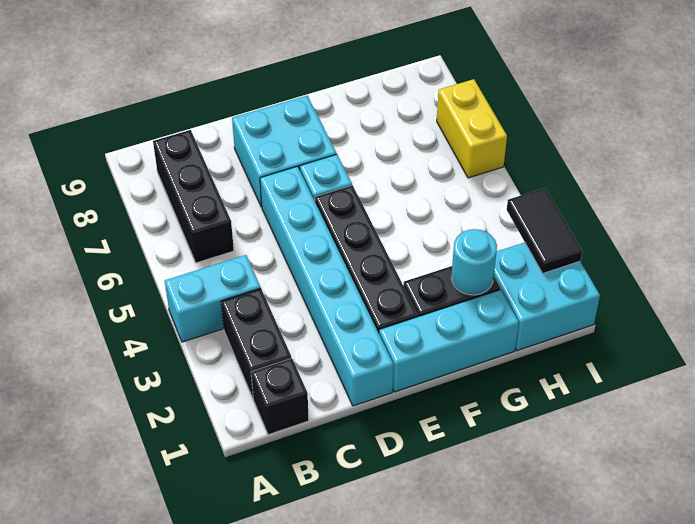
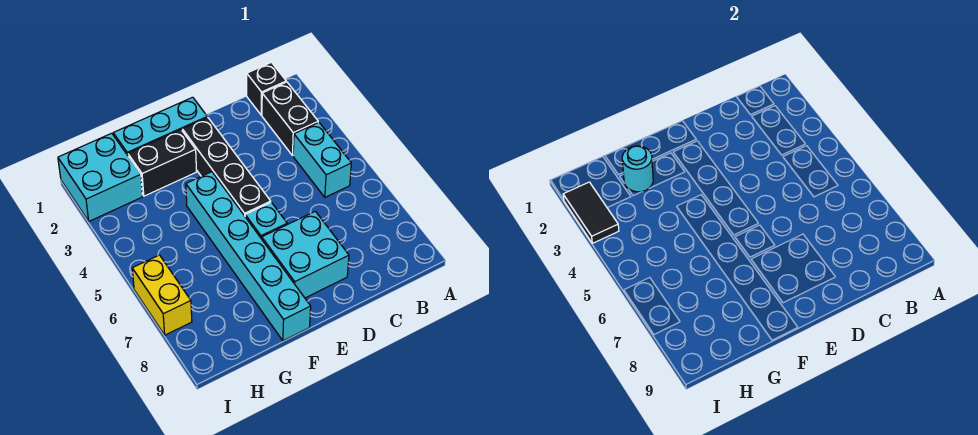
cyan brick A4:B4 level 1 -> cyan brick B4:B5 level 1
black brick B6:B8 level 1 -> none
cyan brick D1:D6 level 1 -> cyan brick F4:F9 level 1

